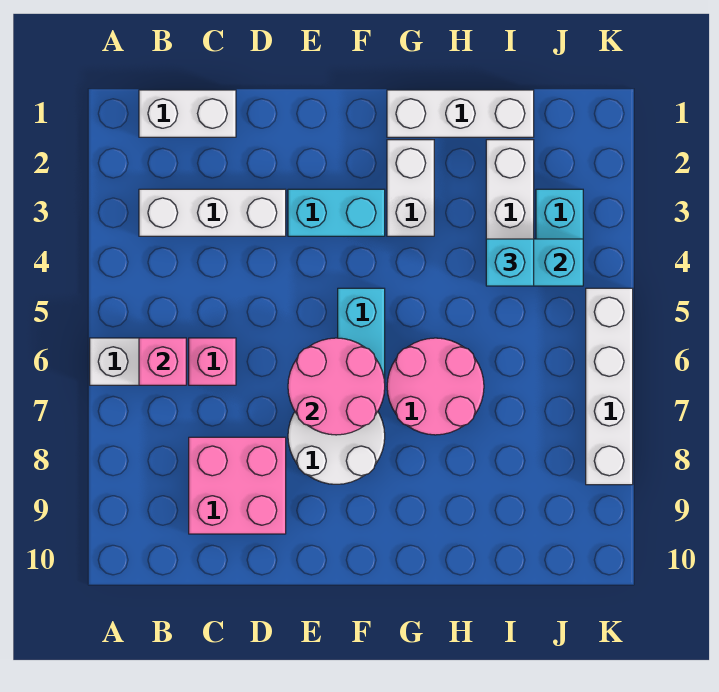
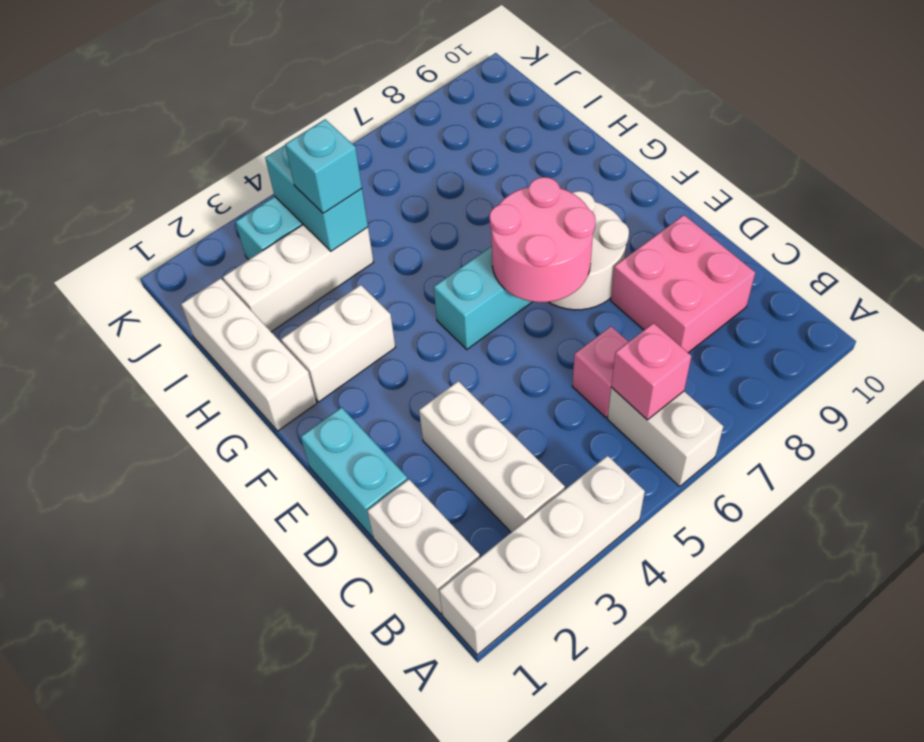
cyan brick E3:F3 level 1 -> cyan brick D1:E1 level 1
pink round brick G6:H7 level 1 -> none
white brick K5:K8 level 1 -> white brick A1:A4 level 1

